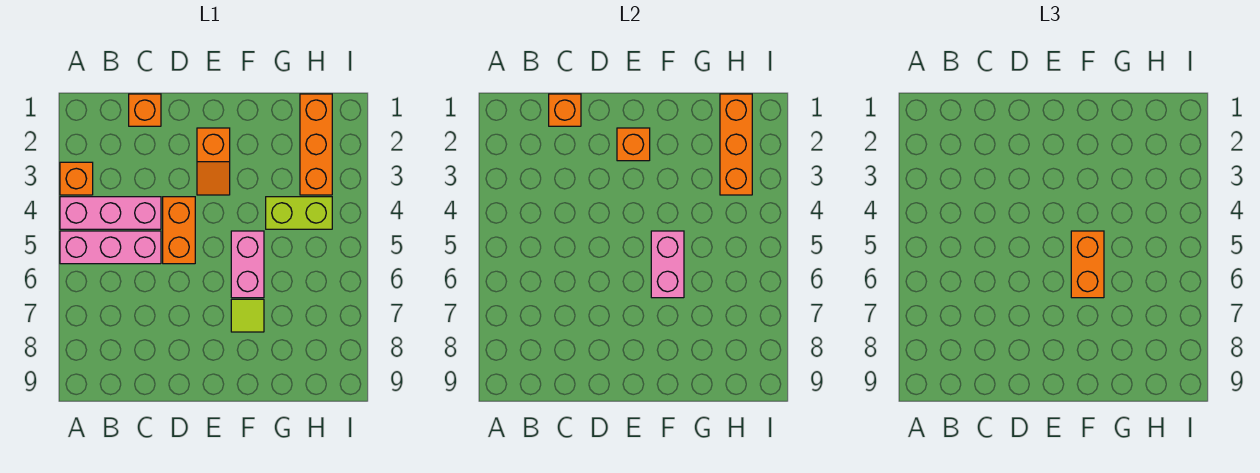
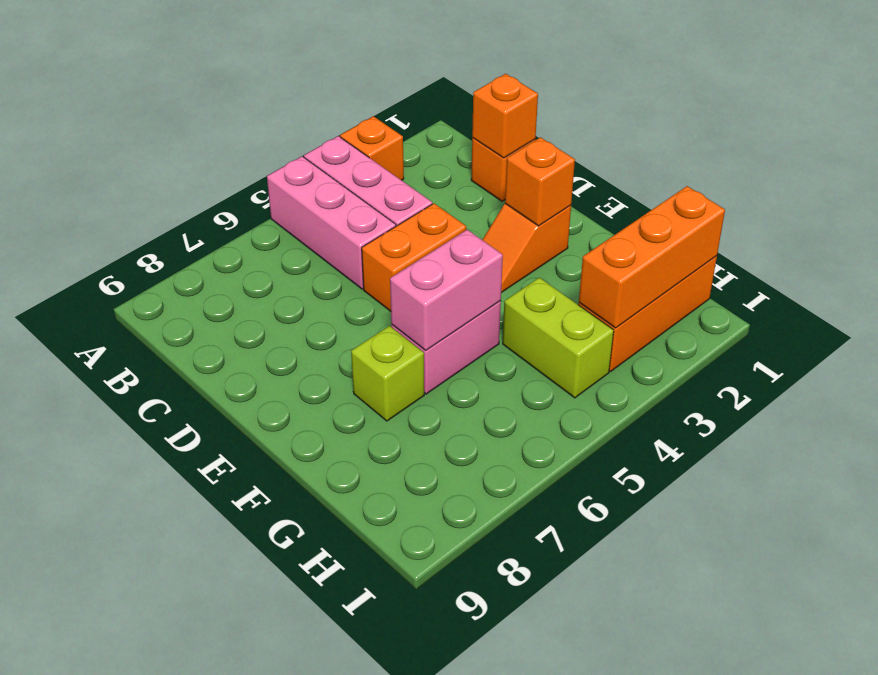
orange brick F5:F6 level 3 -> none
lime tile F7 level 1 -> lime brick F7 level 1

